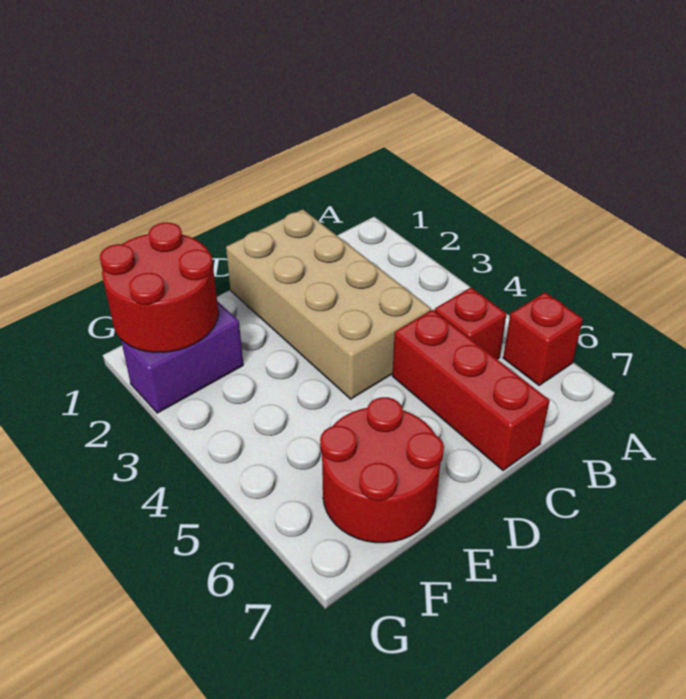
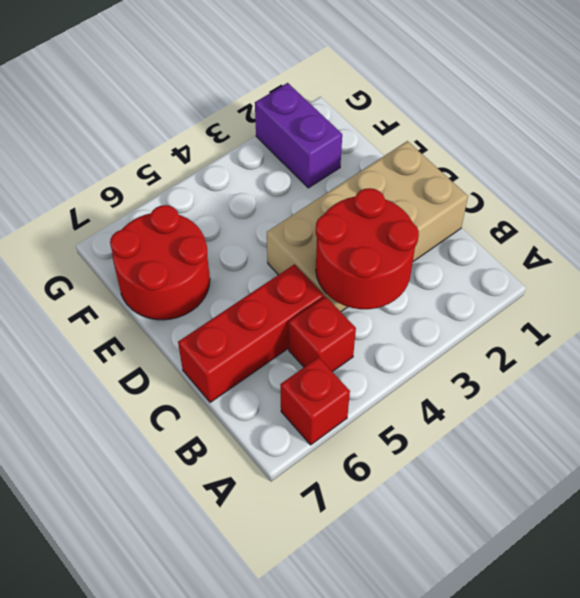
red round brick F1:G2 level 2 -> red round brick B3:C4 level 2

